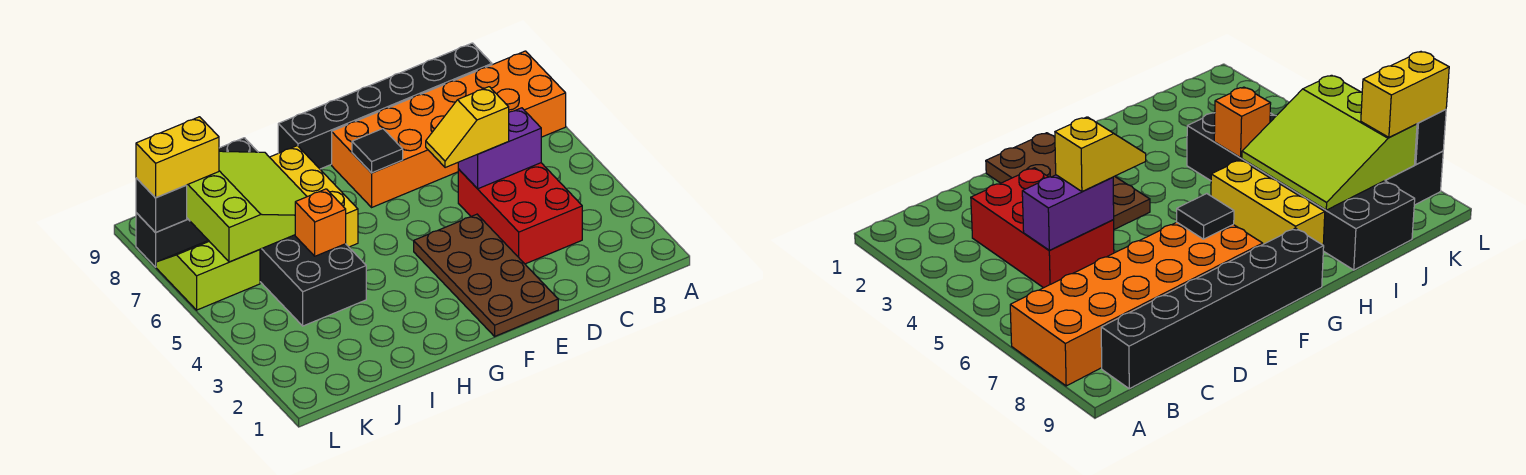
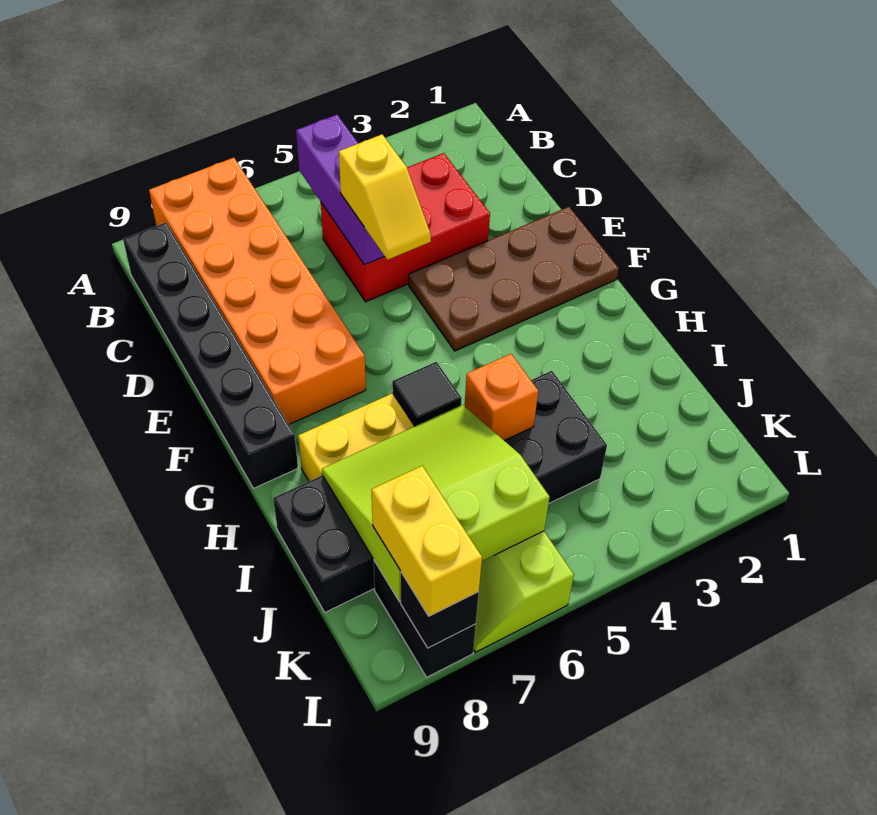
purple brick C5:D5 level 2 -> purple brick B5:D5 level 2
black tile F7 level 2 -> black tile H6 level 2

